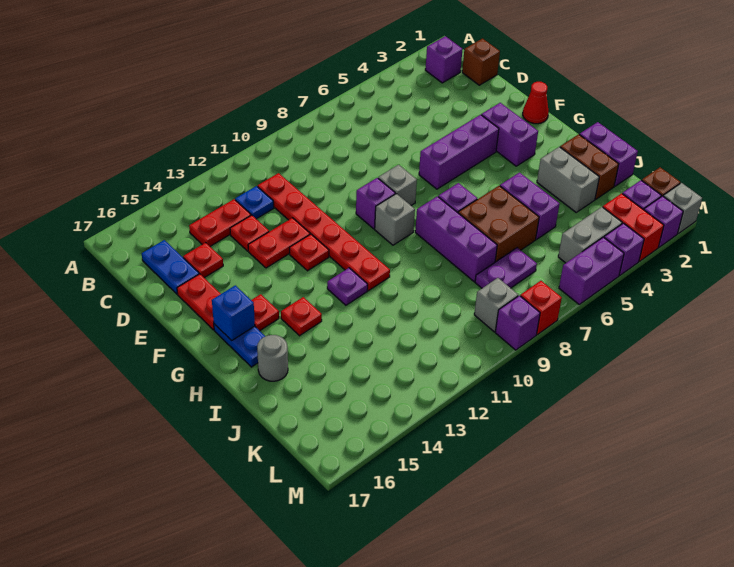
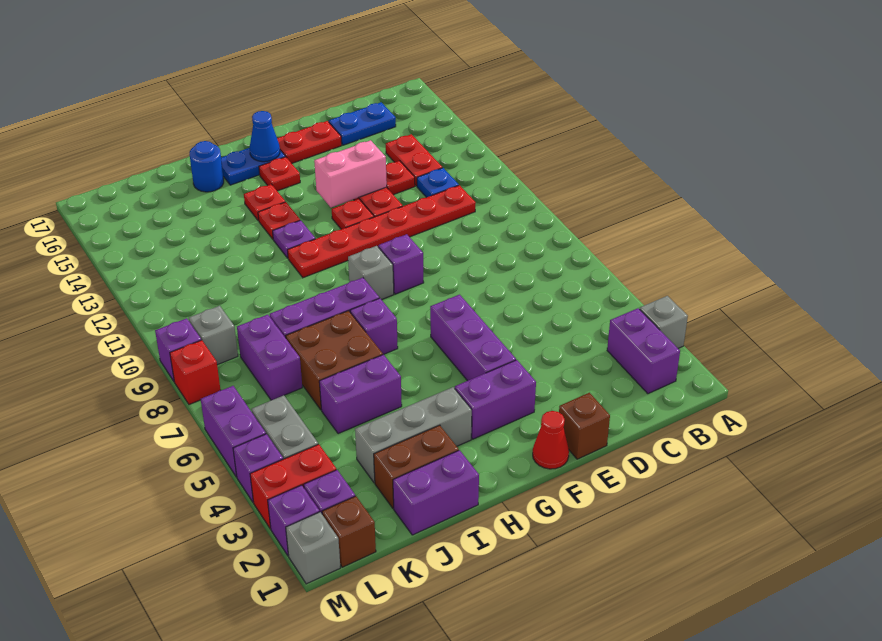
purple brick B2 level 1 -> purple brick B2:B3 level 1
brown brick C1 level 1 -> brown brick E1 level 1
red plate D15 level 1 -> red plate H13 level 1
none -> pink brick E13:F13 level 2
grey brick F8 level 1 -> grey brick A3 level 1
blue brick G16 level 2 -> blue cone G16 level 2
grey brick I3:J3 level 1 -> grey brick H3:J3 level 1
grey round brick I16 level 1 -> blue round brick I16 level 1
purple plate K7:K8 level 1 -> purple brick K7:K8 level 1

